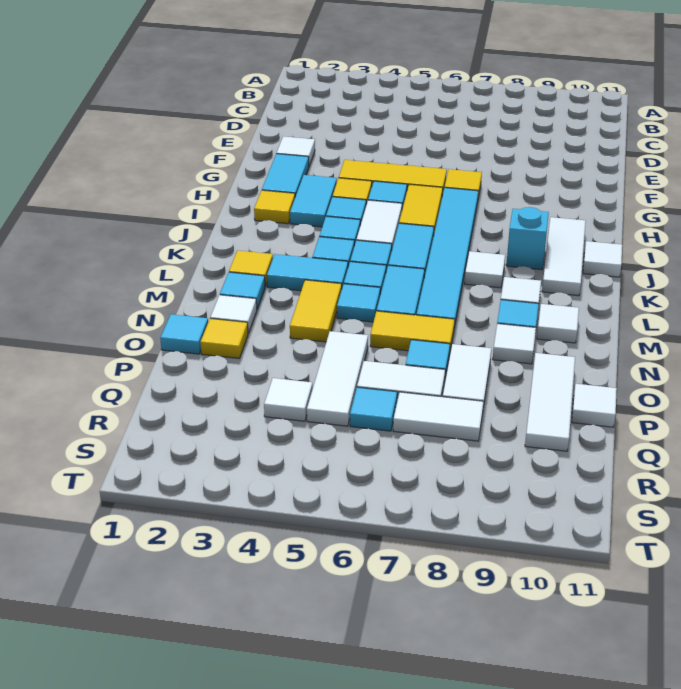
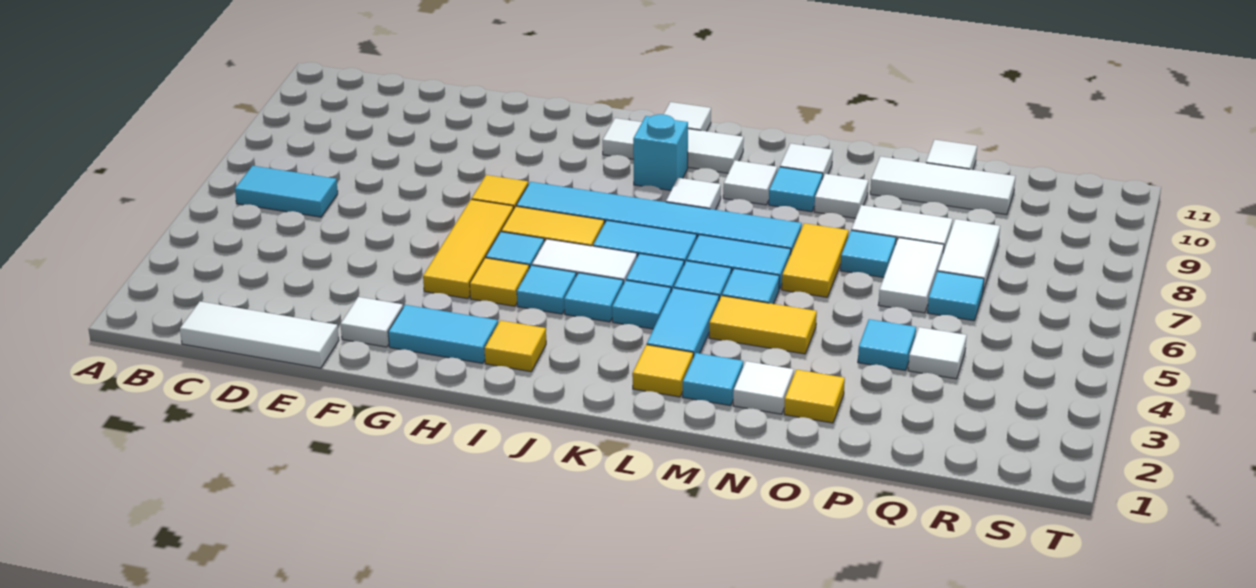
cyan tile H3:I3 level 1 -> cyan tile B6:C6 level 1
cyan tile O1 level 1 -> cyan tile P4 level 1
white tile O5:Q5 level 1 -> white tile C1:E1 level 1

